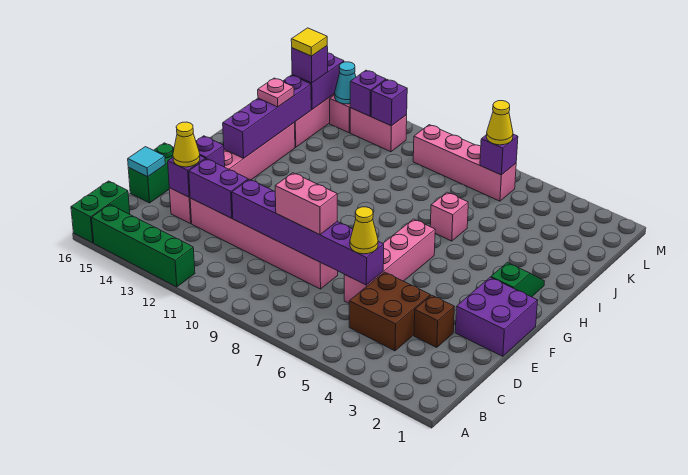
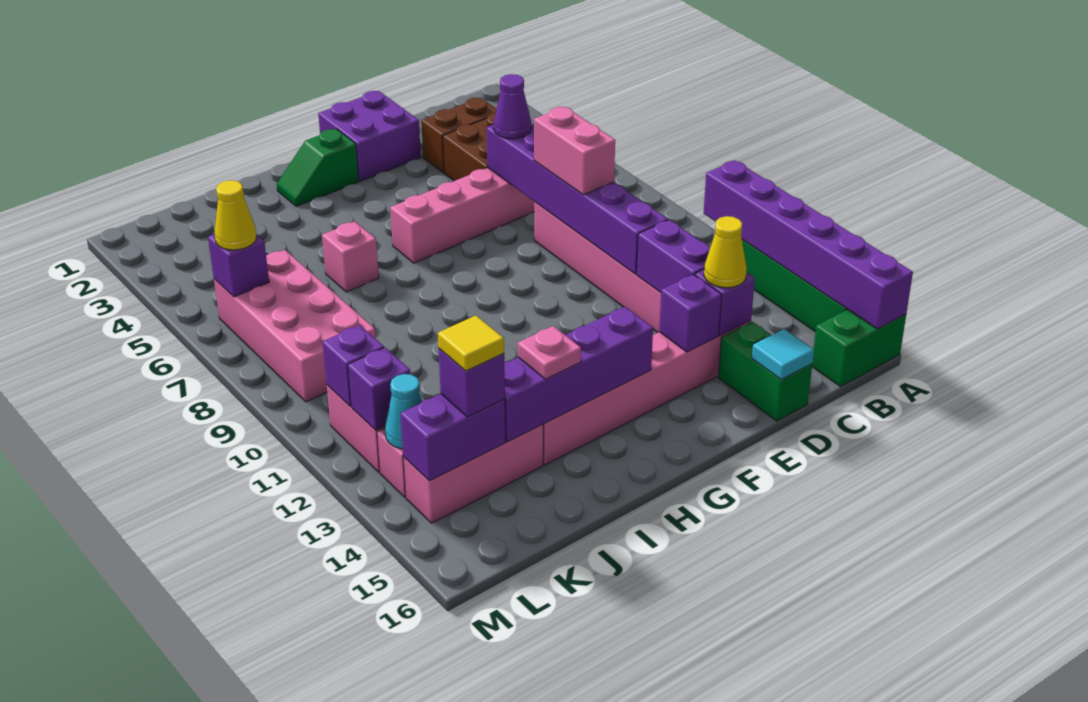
none -> purple brick A11:A16 level 2
brown brick D3 level 1 -> brown brick C3:D3 level 1
yellow cone D6 level 3 -> purple cone D6 level 3
green brick D16:E16 level 1 -> green brick D15:D16 level 1
pink brick L6:L9 level 1 -> pink brick K6:L9 level 1

